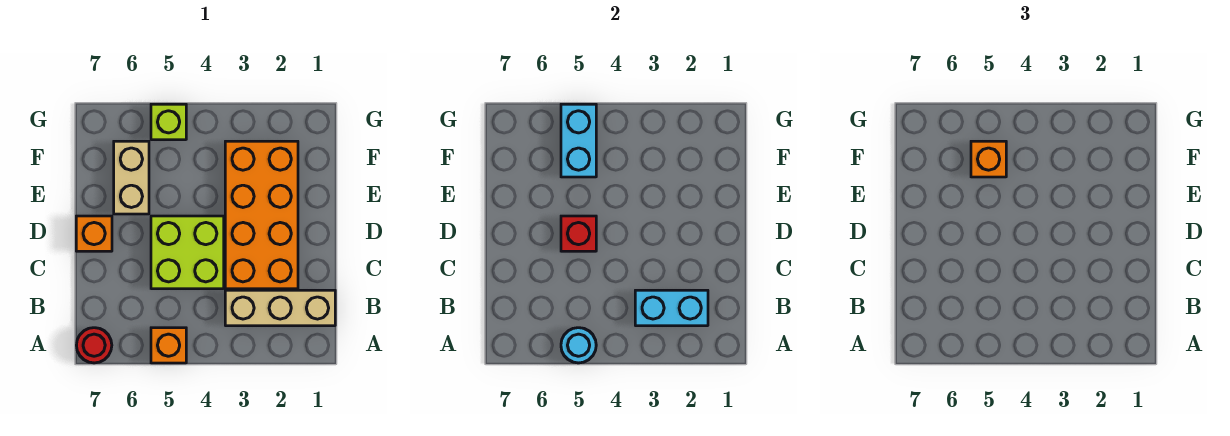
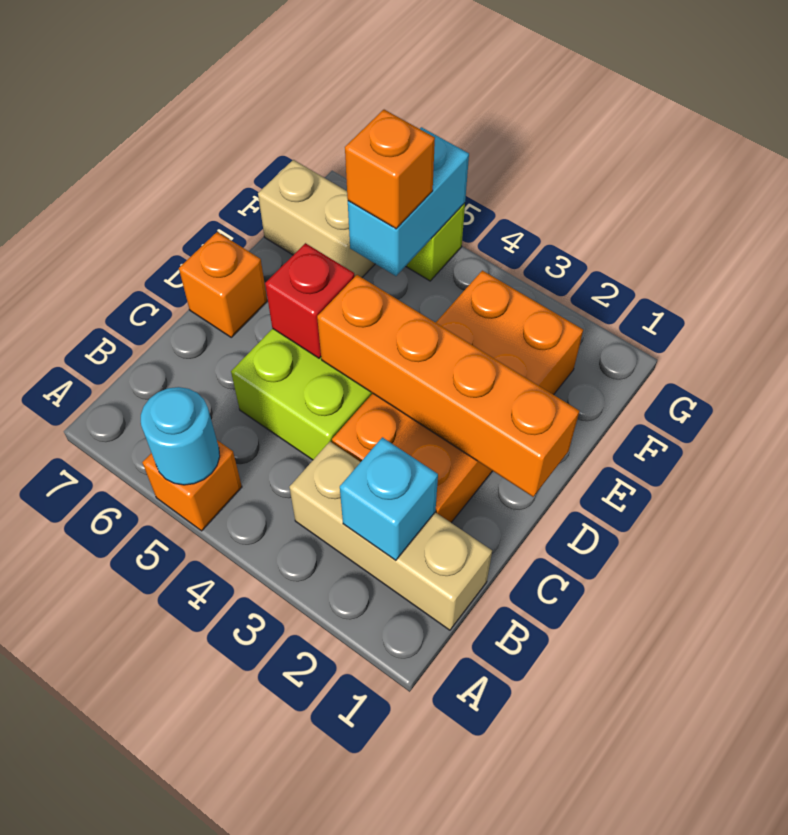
red round brick A7 level 1 -> none
cyan brick B2:B3 level 2 -> cyan brick B2 level 2
none -> orange brick D1:D4 level 2
tan brick E6:F6 level 1 -> tan brick F6:F7 level 1

